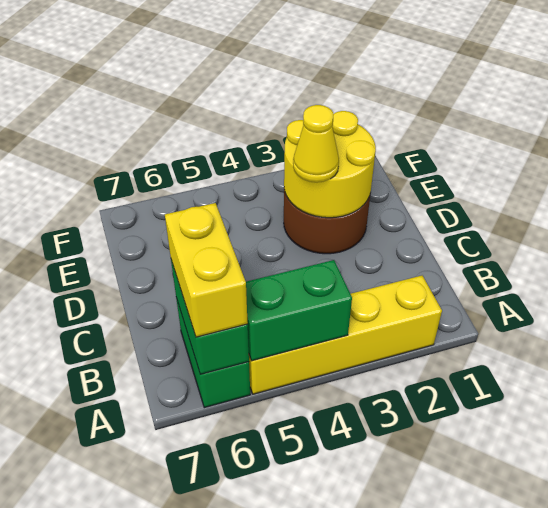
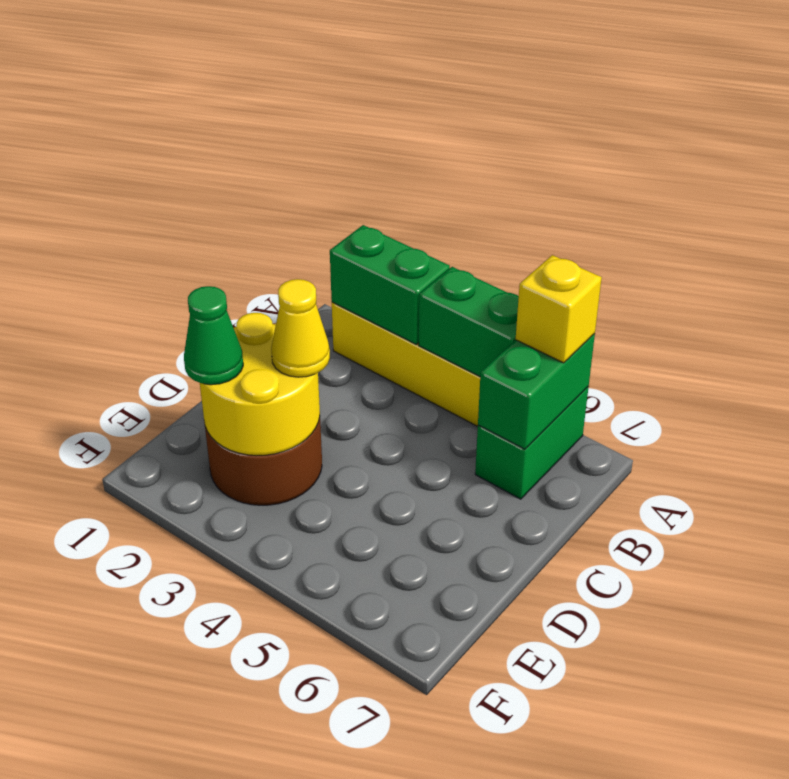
none -> green brick A2:A3 level 2
yellow brick A6:B6 level 3 -> yellow brick A6 level 3
none -> green cone E2 level 3

